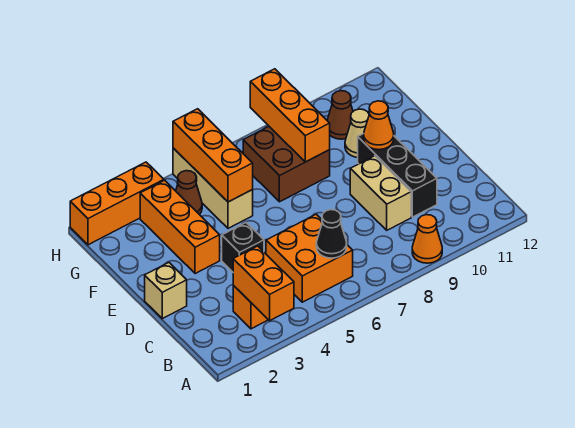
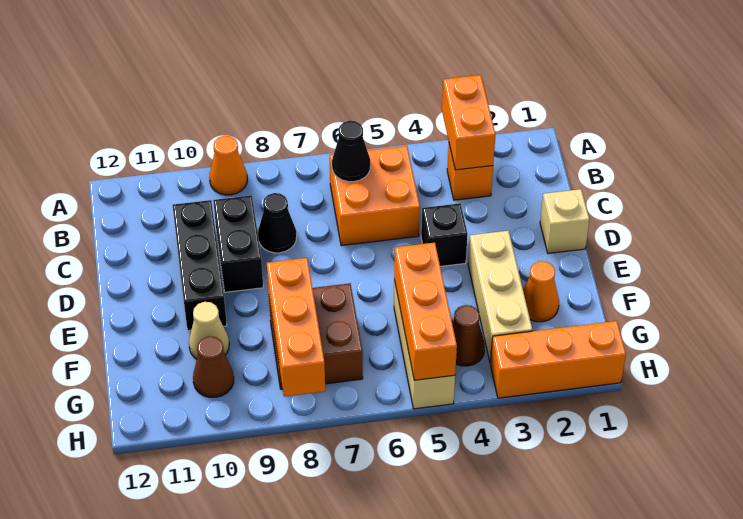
none -> black cone C8 level 1
tan brick C9:D9 level 1 -> black brick C9:D9 level 1
orange brick E3:G3 level 1 -> tan brick E3:G3 level 1
orange cone E10 level 2 -> orange cone F2 level 1

